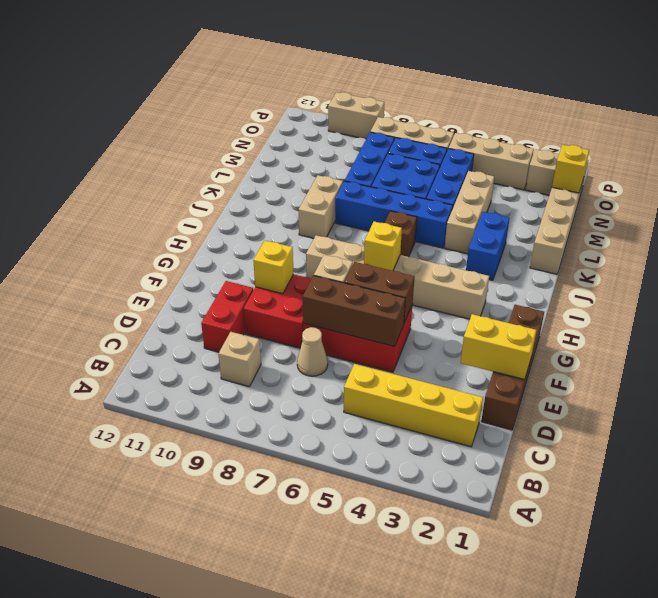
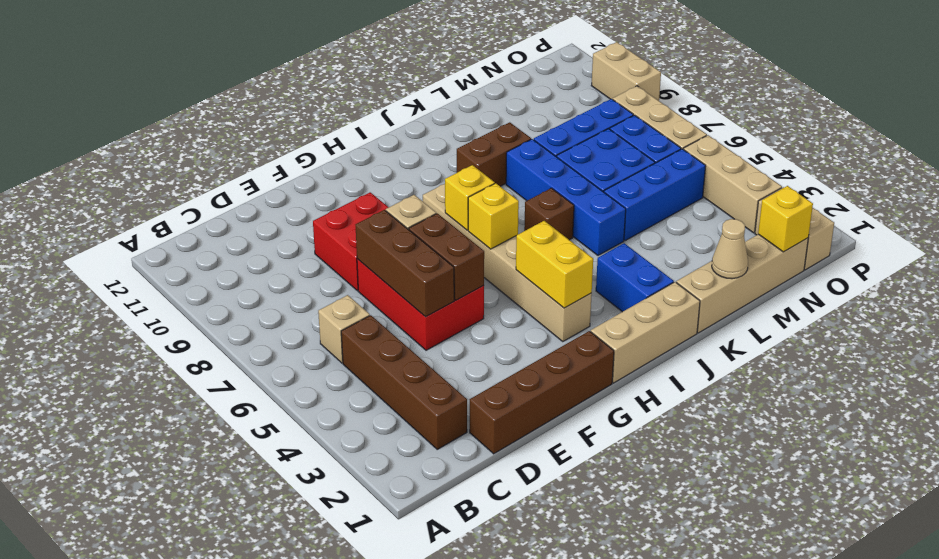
yellow brick C2:C5 level 1 -> brown brick C2:C5 level 1
tan brick C9 level 1 -> tan brick C6 level 1
tan cone D7 level 1 -> tan cone L1 level 2
red brick D10:E10 level 1 -> none
yellow brick E1:E2 level 2 -> yellow brick H3:H4 level 2
yellow brick F9 level 2 -> yellow brick H7 level 2
blue brick J3:K3 level 1 -> blue brick J2:J3 level 1
tan brick J9:K9 level 1 -> brown brick J9:K9 level 1
tan brick K4:M4 level 1 -> tan brick H1:J1 level 1

